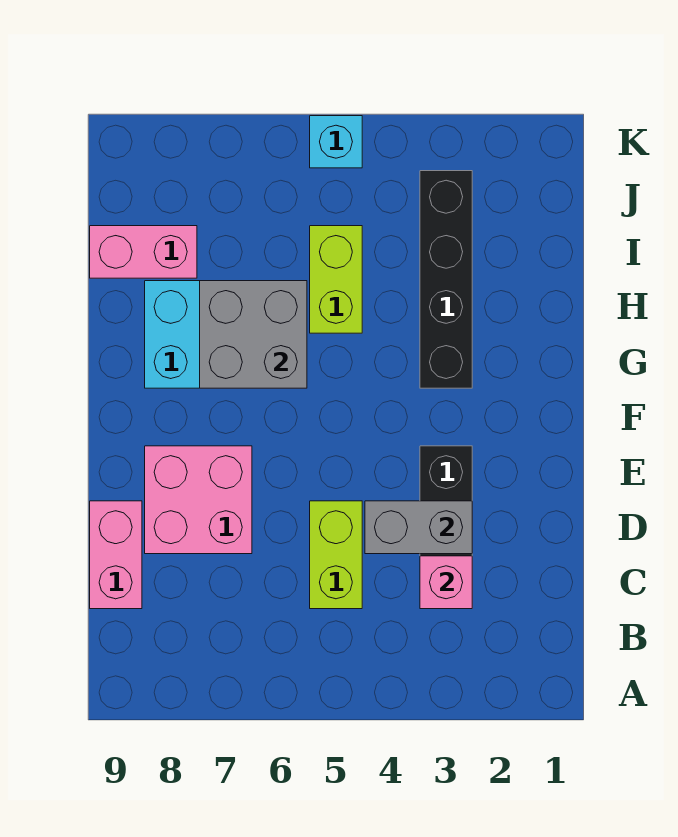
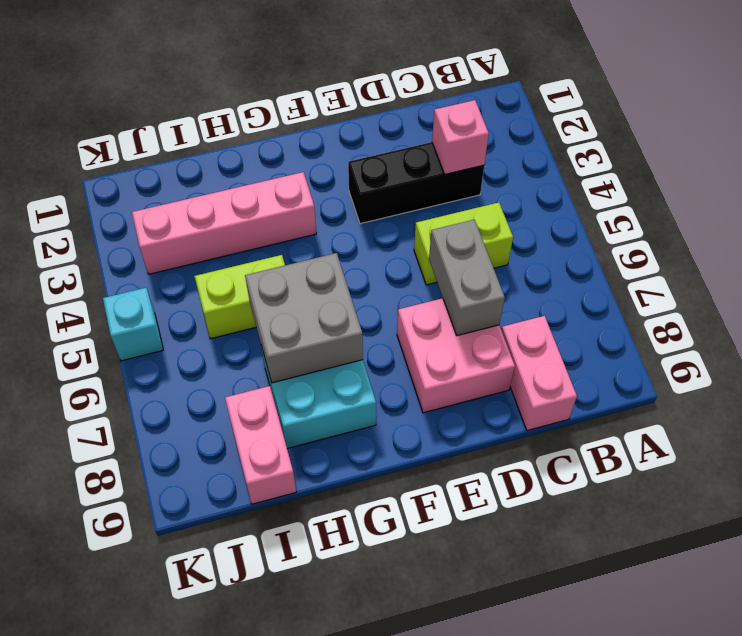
pink brick C9:D9 level 1 -> pink brick C8:C9 level 1
grey brick D3:D4 level 2 -> grey brick D6:D7 level 2
black brick G3:J3 level 1 -> pink brick G3:J3 level 1

